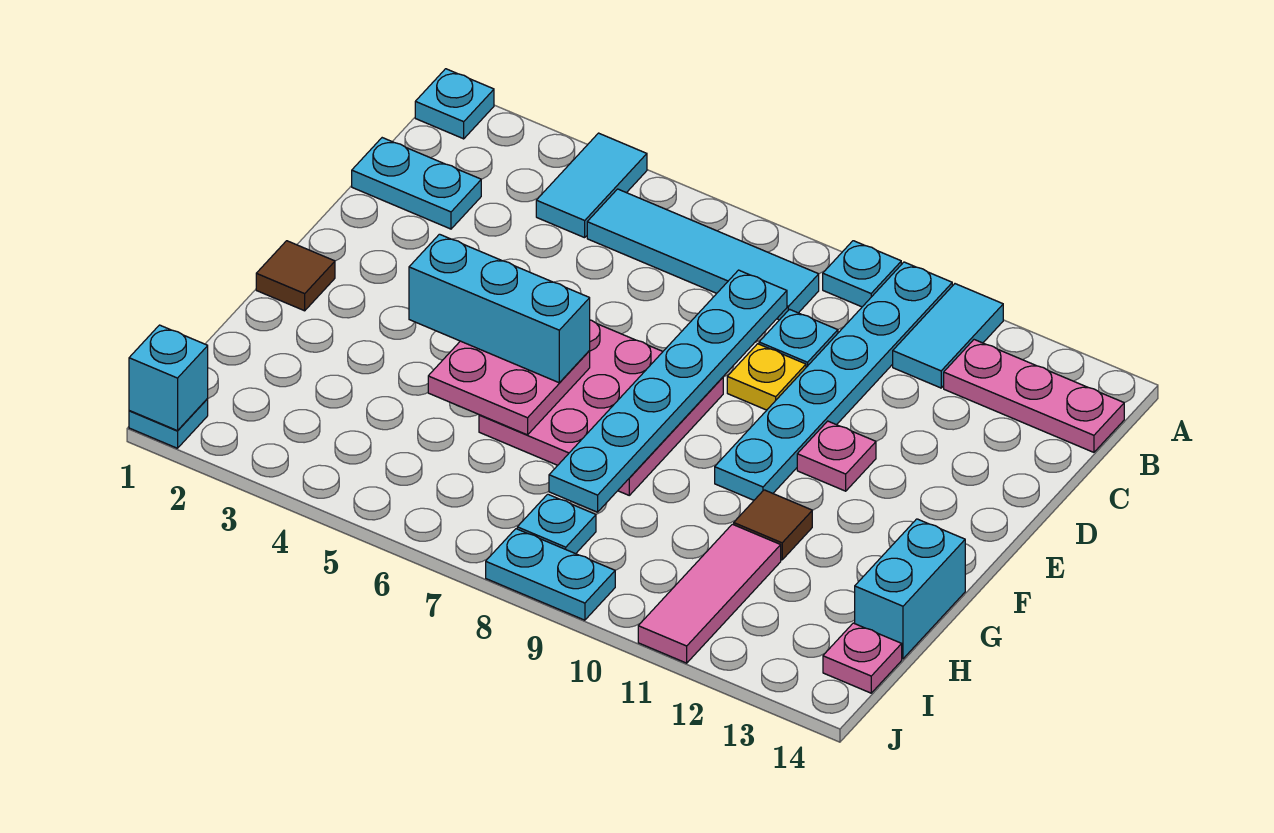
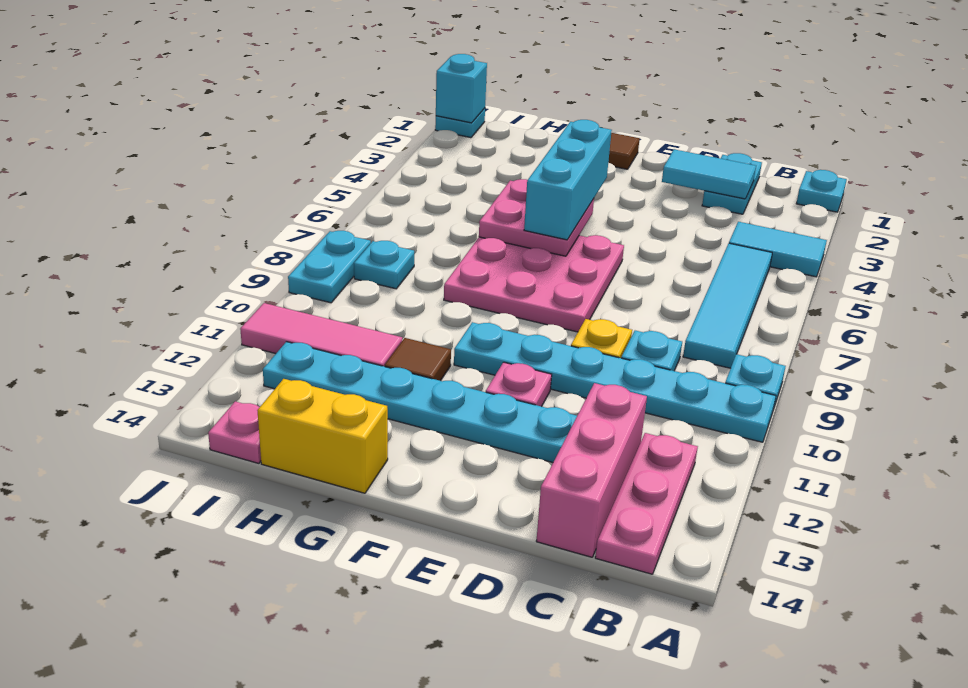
cyan tile A11:B11 level 1 -> cyan tile C2:D2 level 2
cyan plate C8:H8 level 2 -> cyan plate D12:I12 level 1
none -> pink brick C12:C14 level 1
cyan brick G14:H14 level 1 -> yellow brick G14:H14 level 1

